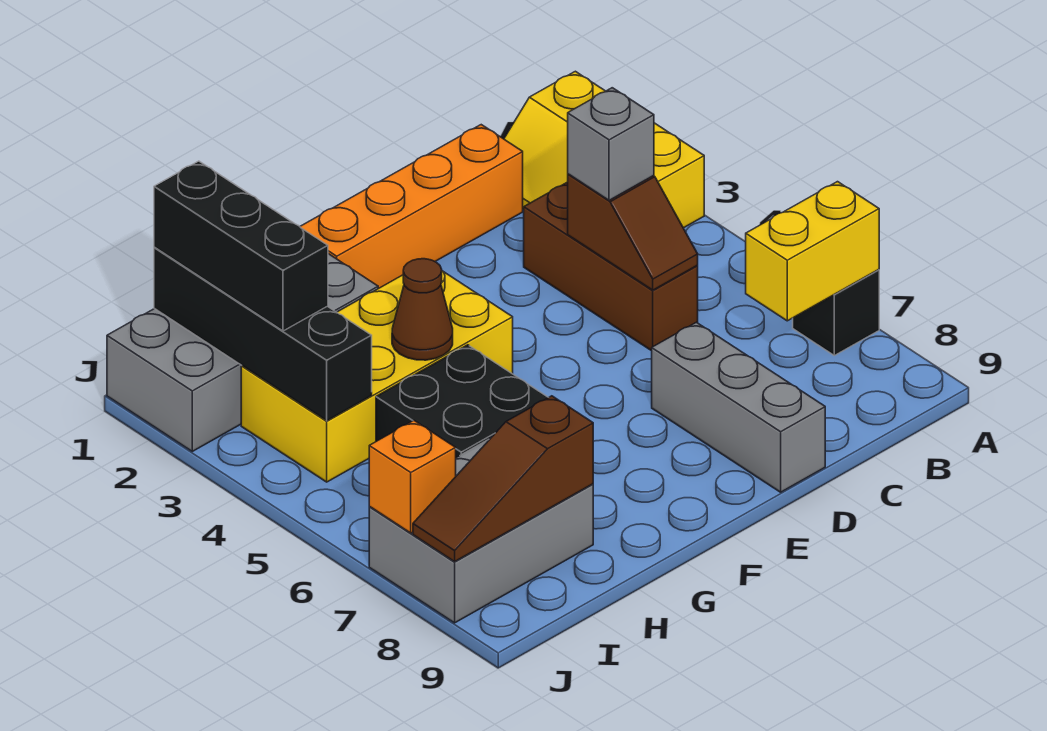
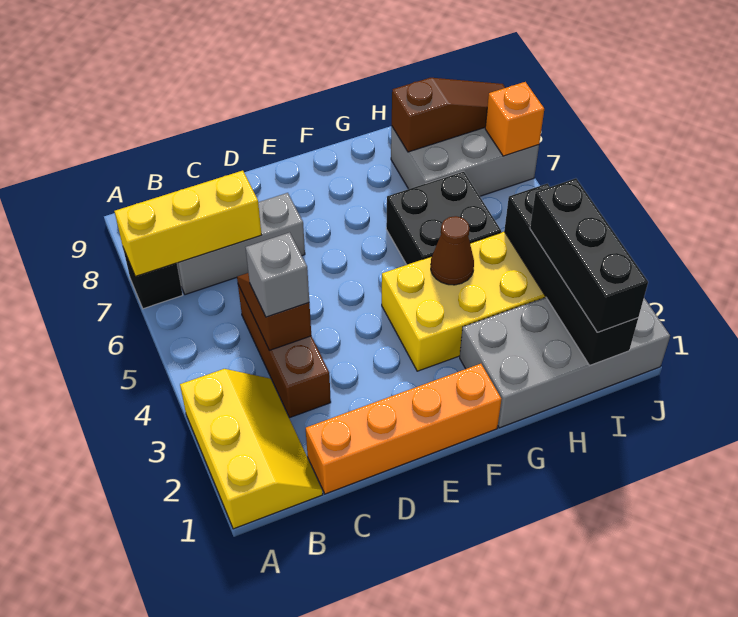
yellow brick A7:B7 level 2 -> yellow brick A7:C7 level 2
grey brick D7:D9 level 1 -> grey brick B7:D7 level 1

